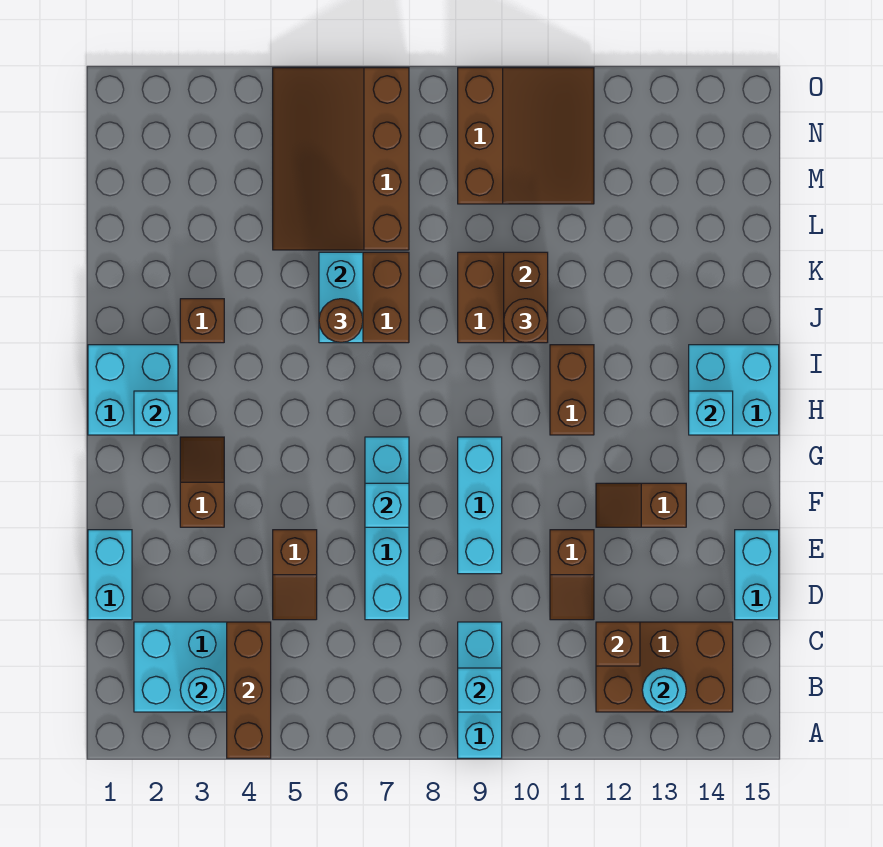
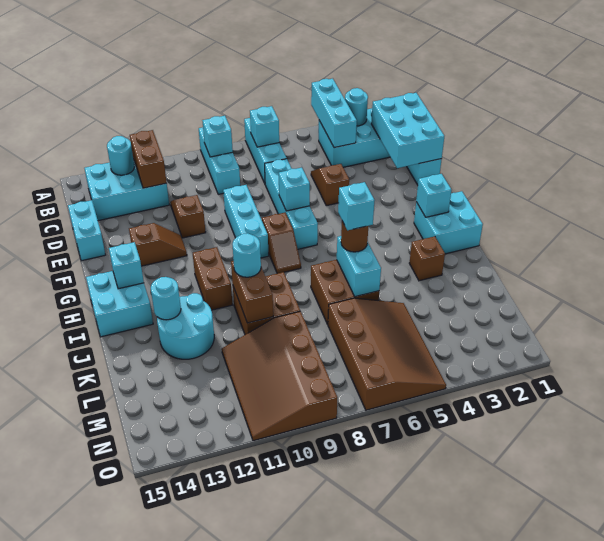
brown brick A4:C4 level 2 -> cyan brick A4:C4 level 2
none -> cyan brick A7:C7 level 1
none -> cyan brick B7 level 2
brown brick B12:C14 level 1 -> cyan brick B12:C14 level 1
none -> cyan brick C1:E2 level 2
brown brick C12 level 2 -> brown brick B12:C12 level 2
brown slope F3:G3 level 1 top F -> brown slope G8:H8 level 1 top G
none -> cyan brick J6 level 4
brown round brick J10 level 3 -> cyan round brick J10 level 3
none -> cyan round brick J12:K13 level 1
none -> cyan round brick J13 level 2
brown slope M9:O11 level 1 top 9 -> brown slope L9:O11 level 1 top 9

